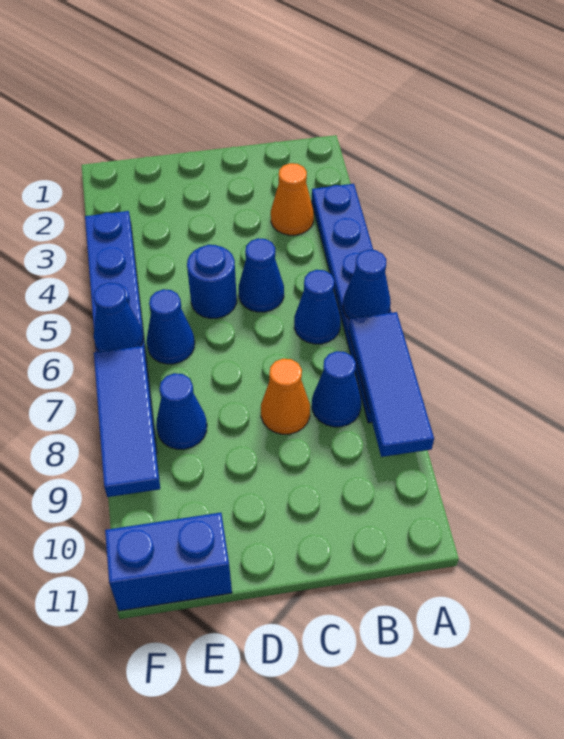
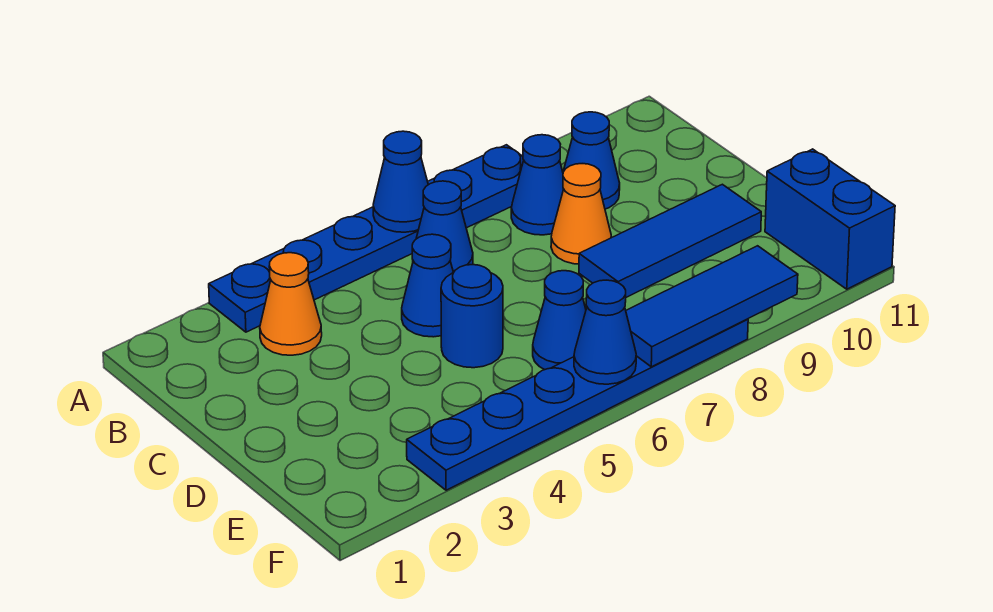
blue tile A7:A9 level 2 -> blue tile D8:D10 level 1
blue cone E8 level 1 -> blue cone B9 level 1

